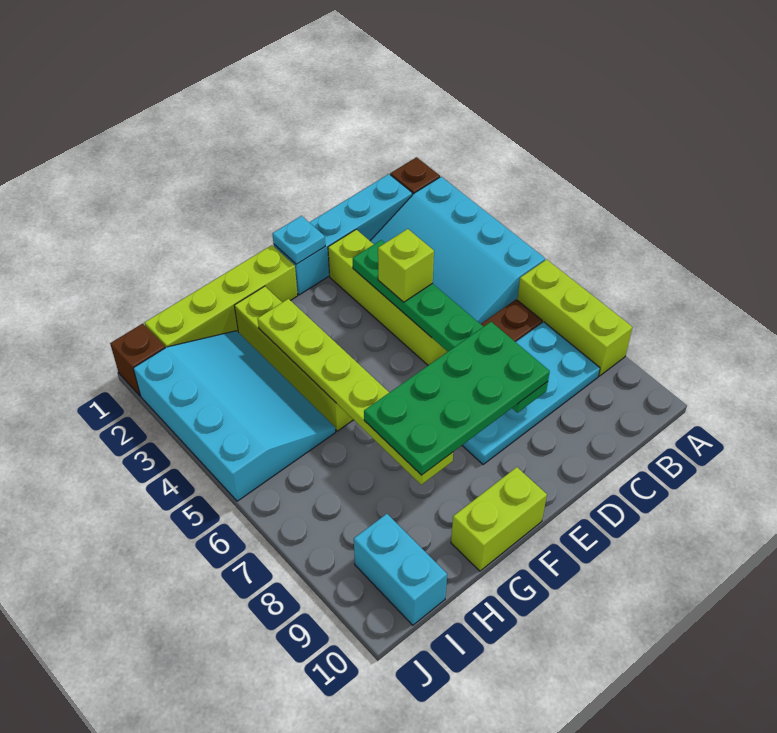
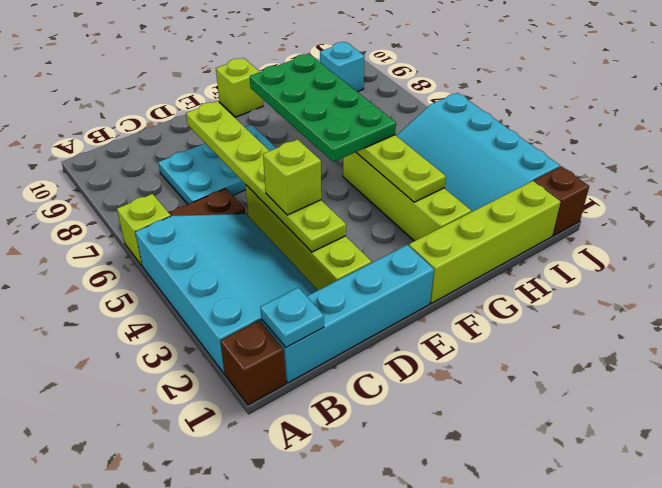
lime brick A6:A8 level 1 -> lime brick A6 level 1
cyan plate B7:E8 level 1 -> cyan plate C7:E8 level 1
green plate D3:D8 level 2 -> lime plate D3:D8 level 2
green plate D7:G8 level 3 -> green plate F5:G8 level 3
cyan plate E1 level 2 -> cyan plate B1 level 2
lime brick F10:G10 level 1 -> lime brick F10 level 1
cyan brick I9:I10 level 1 -> cyan brick I9 level 1

